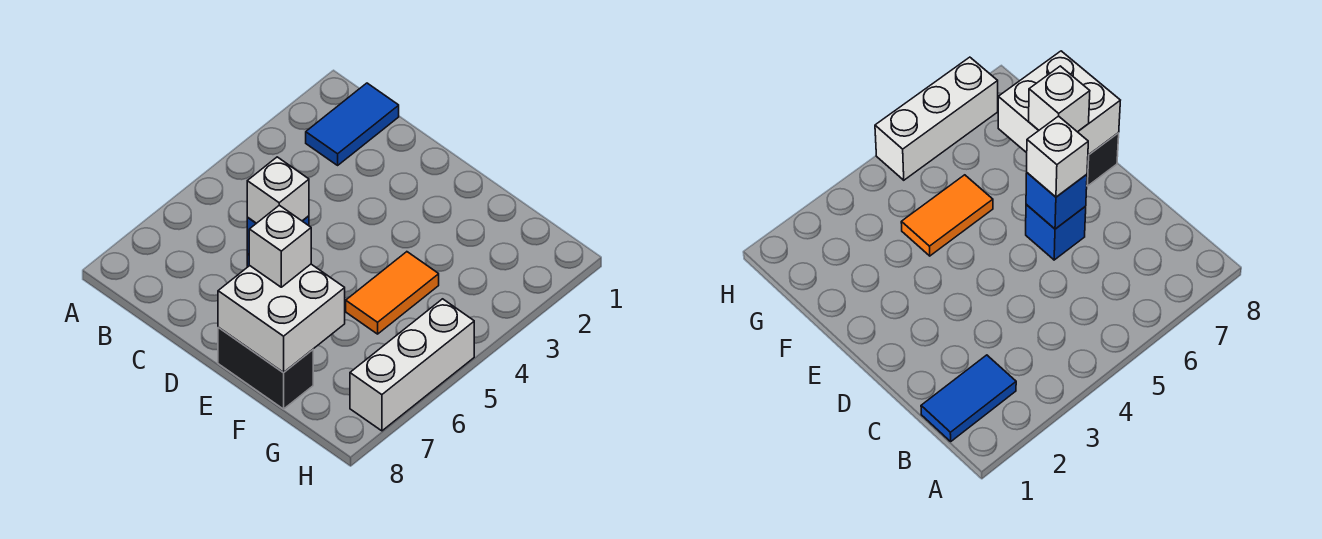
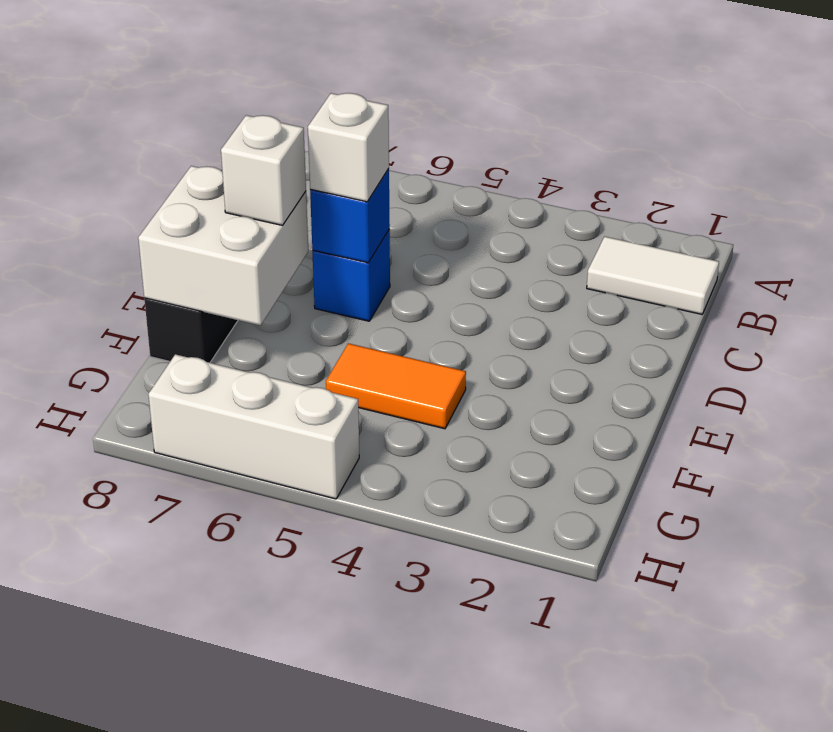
blue tile B1:B2 level 1 -> white tile B1:B2 level 1

